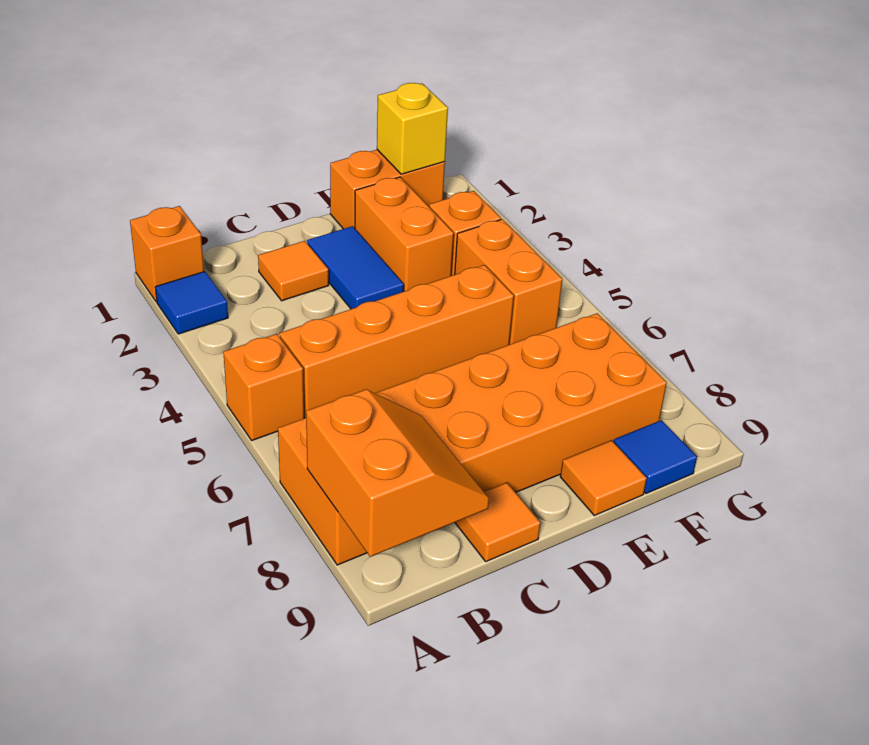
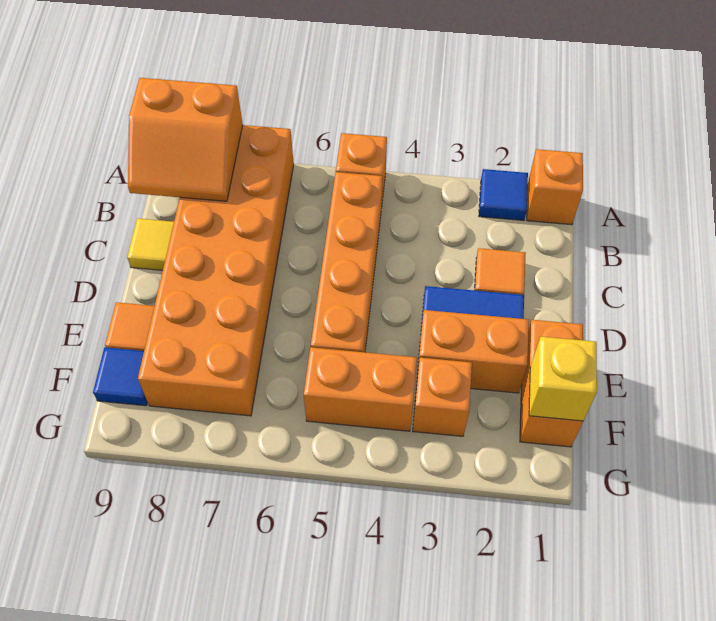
orange tile C9 level 1 -> yellow tile C9 level 1

